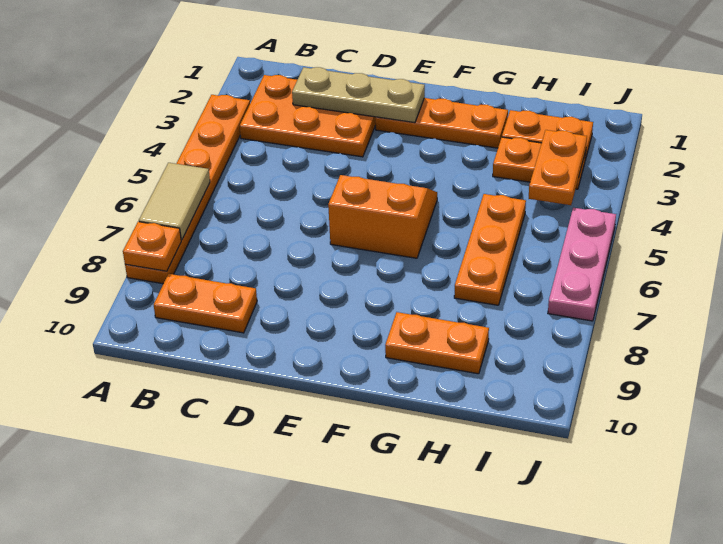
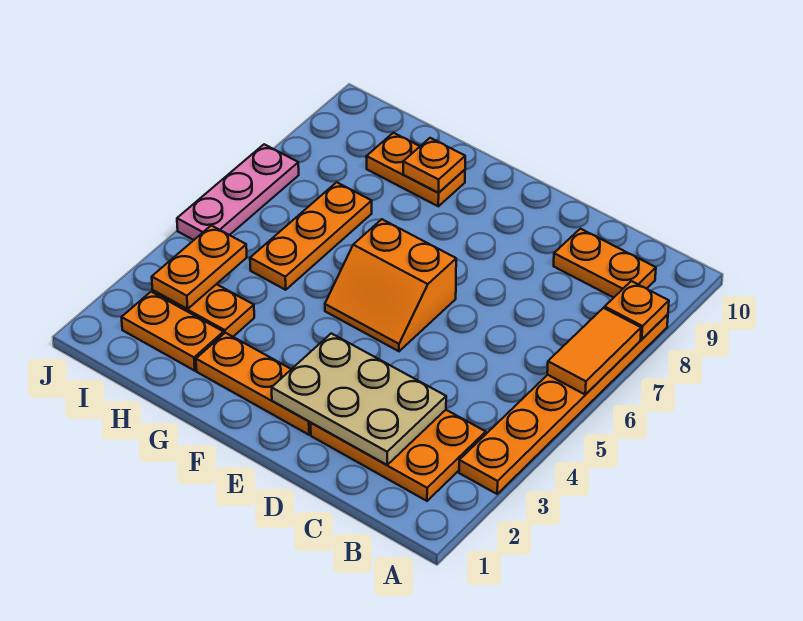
tan tile A6:A7 level 2 -> orange tile A6:A7 level 2
tan plate C2:E2 level 2 -> tan plate C2:E3 level 2
none -> orange plate G9 level 2

